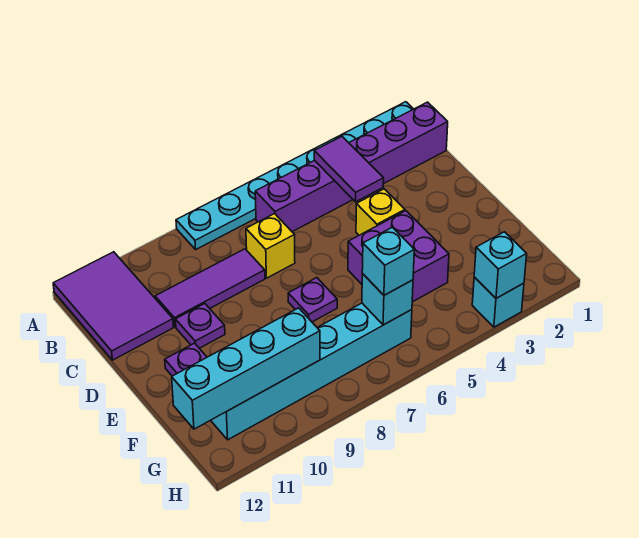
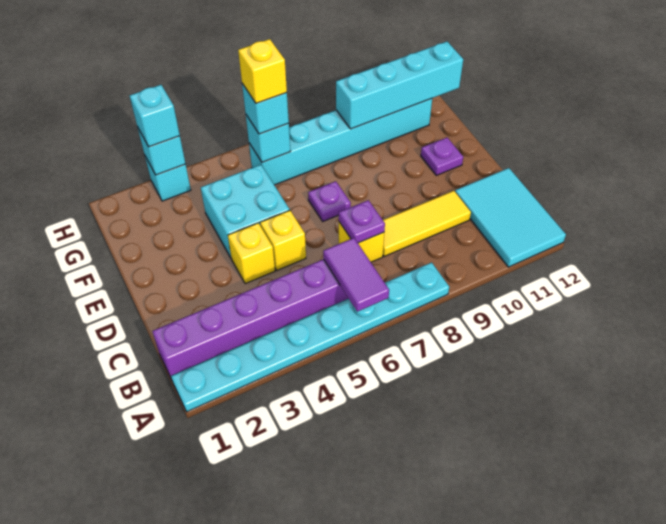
purple tile A11:C12 level 1 -> cyan tile A11:C12 level 1
purple tile B4:C4 level 2 -> purple tile A6:B6 level 2
purple tile C8:C10 level 1 -> yellow tile C8:C10 level 1
none -> yellow brick D5 level 1
purple plate D10 level 1 -> purple plate C7 level 2
purple brick E4:F5 level 1 -> cyan brick E4:F5 level 1
none -> yellow brick G6 level 4
none -> cyan brick H3 level 3

